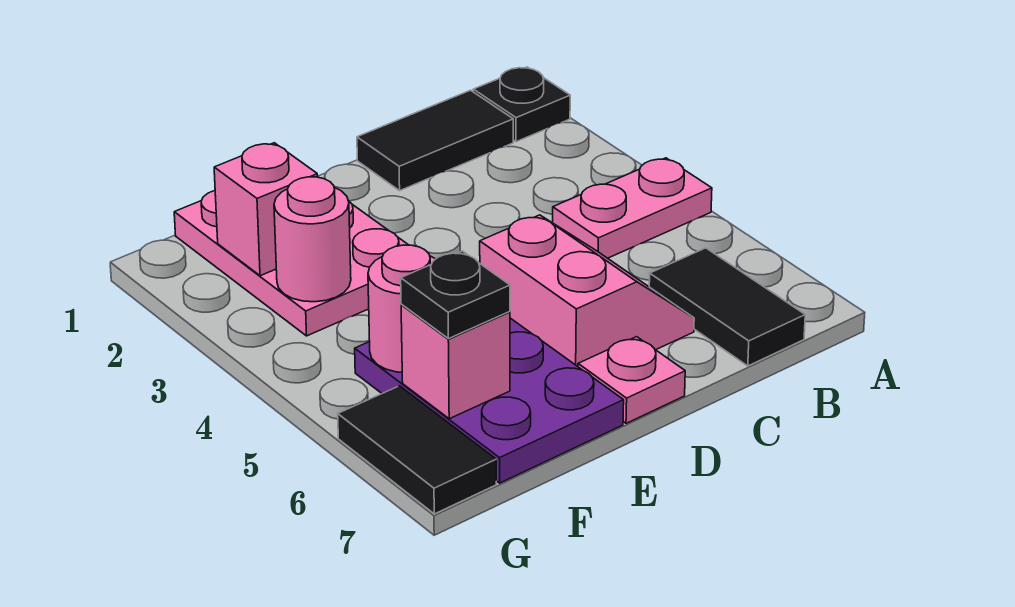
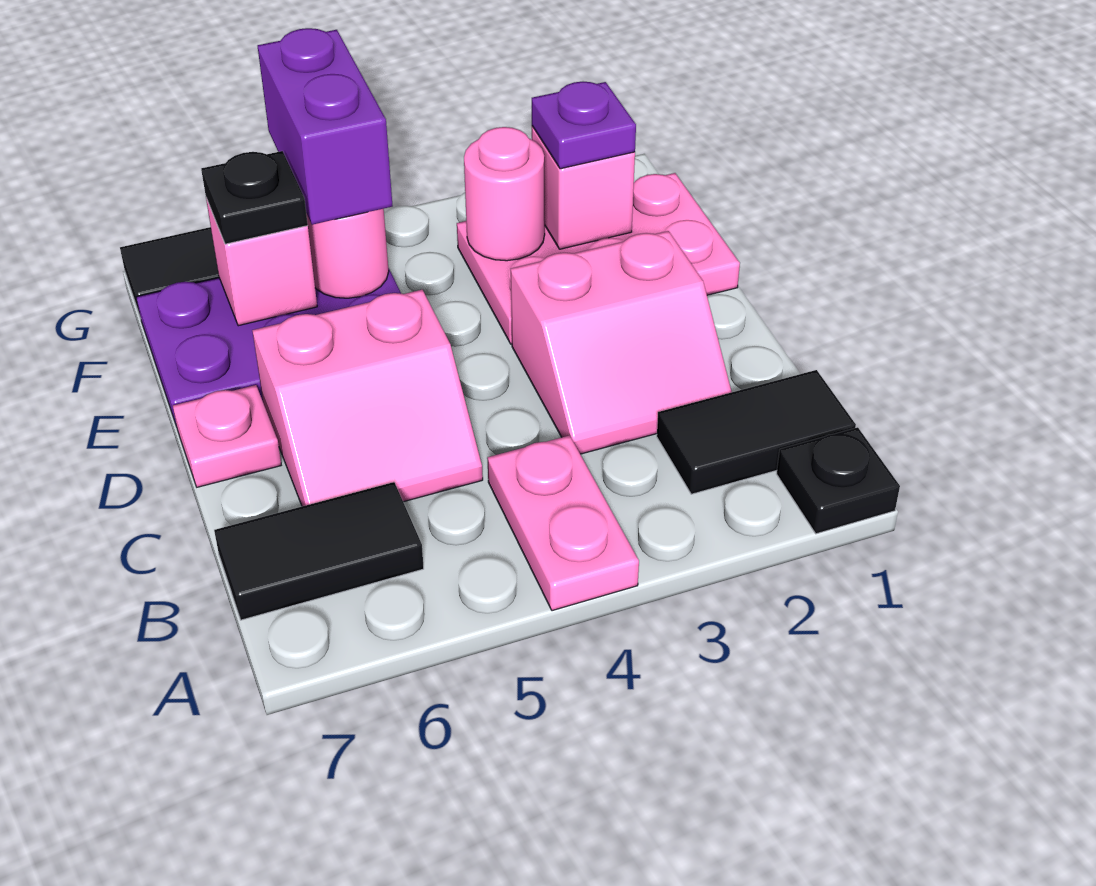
black tile B1:C1 level 1 -> black tile B1:B2 level 1
none -> pink slope C2:D3 level 1 top D
none -> purple plate F2 level 3
none -> purple brick F5:G5 level 3

